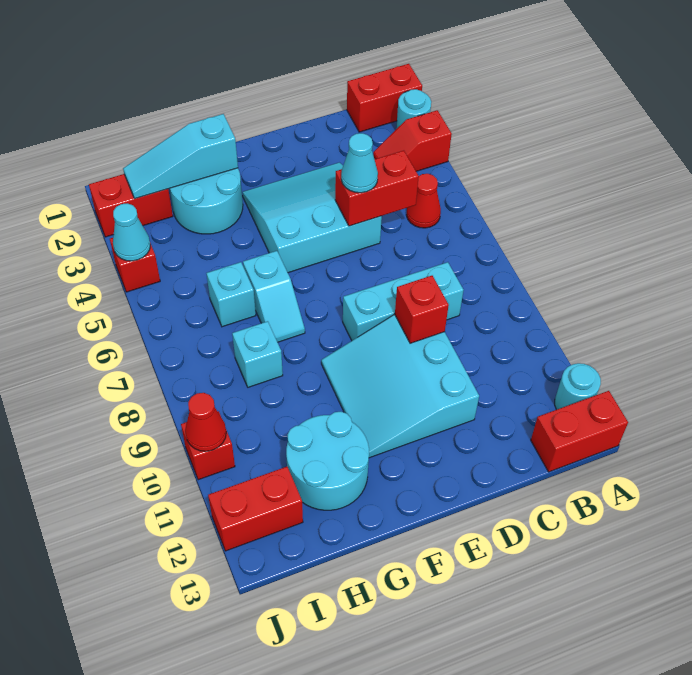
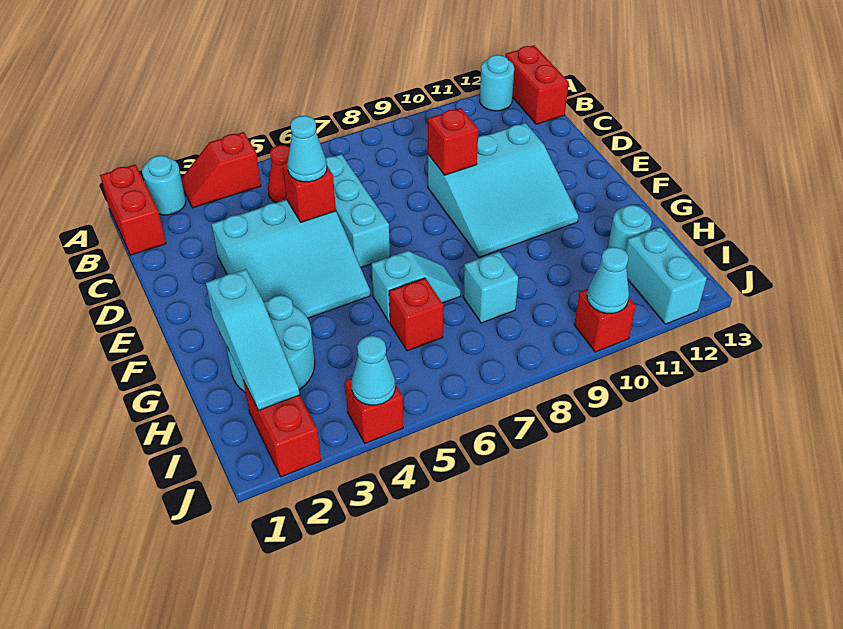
red slope A3:B3 level 1 top A -> red slope A3:A4 level 1 top 4
red brick C5:D5 level 2 -> red brick D5 level 2
cyan brick C8:E8 level 1 -> cyan brick C6:E6 level 1
cyan slope D3:F5 level 1 top 5 -> cyan slope D3:F5 level 1 top D
cyan round brick G11:H12 level 1 -> cyan round brick H12 level 1
cyan brick H6 level 1 -> red brick H6 level 1
red brick I12:J12 level 1 -> cyan brick I12:J12 level 1
red cone J10 level 2 -> cyan cone J10 level 2

